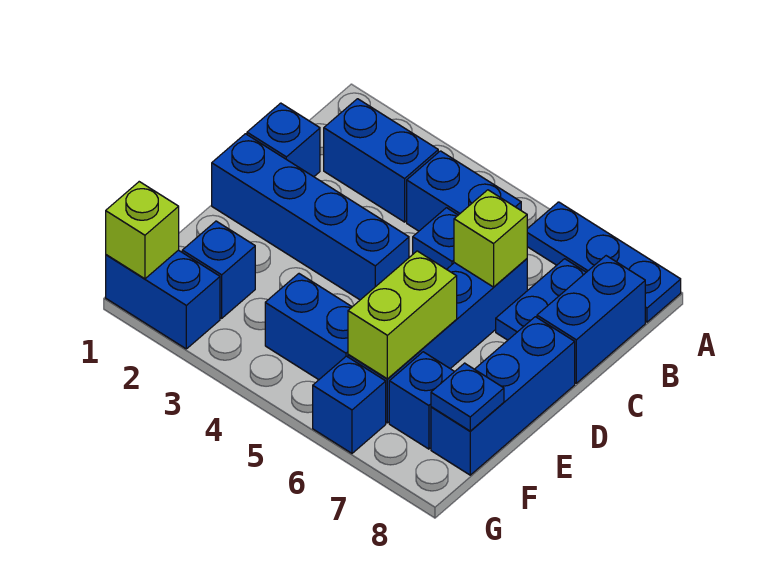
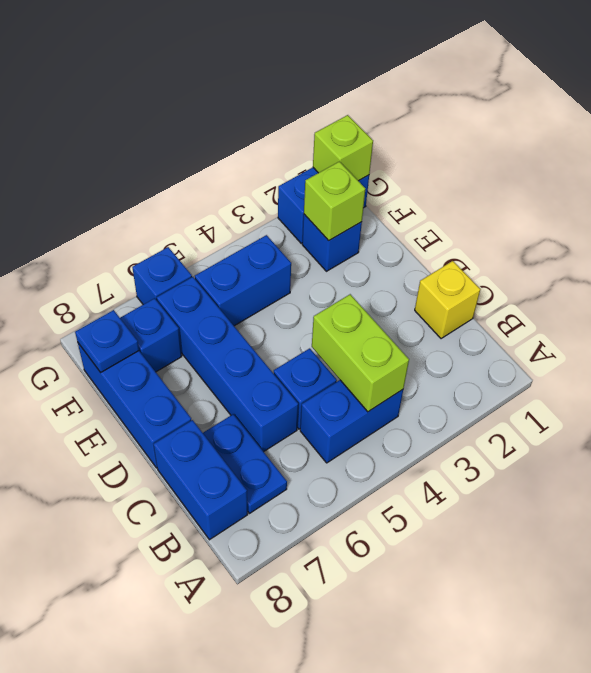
blue plate A6:A8 level 1 -> none
blue brick B2:B3 level 1 -> none
blue brick C1 level 1 -> yellow brick C1 level 1
lime brick C6 level 2 -> lime brick F2 level 2
blue brick D1:D4 level 1 -> none
lime brick E6:F6 level 2 -> lime brick B4:C4 level 2

